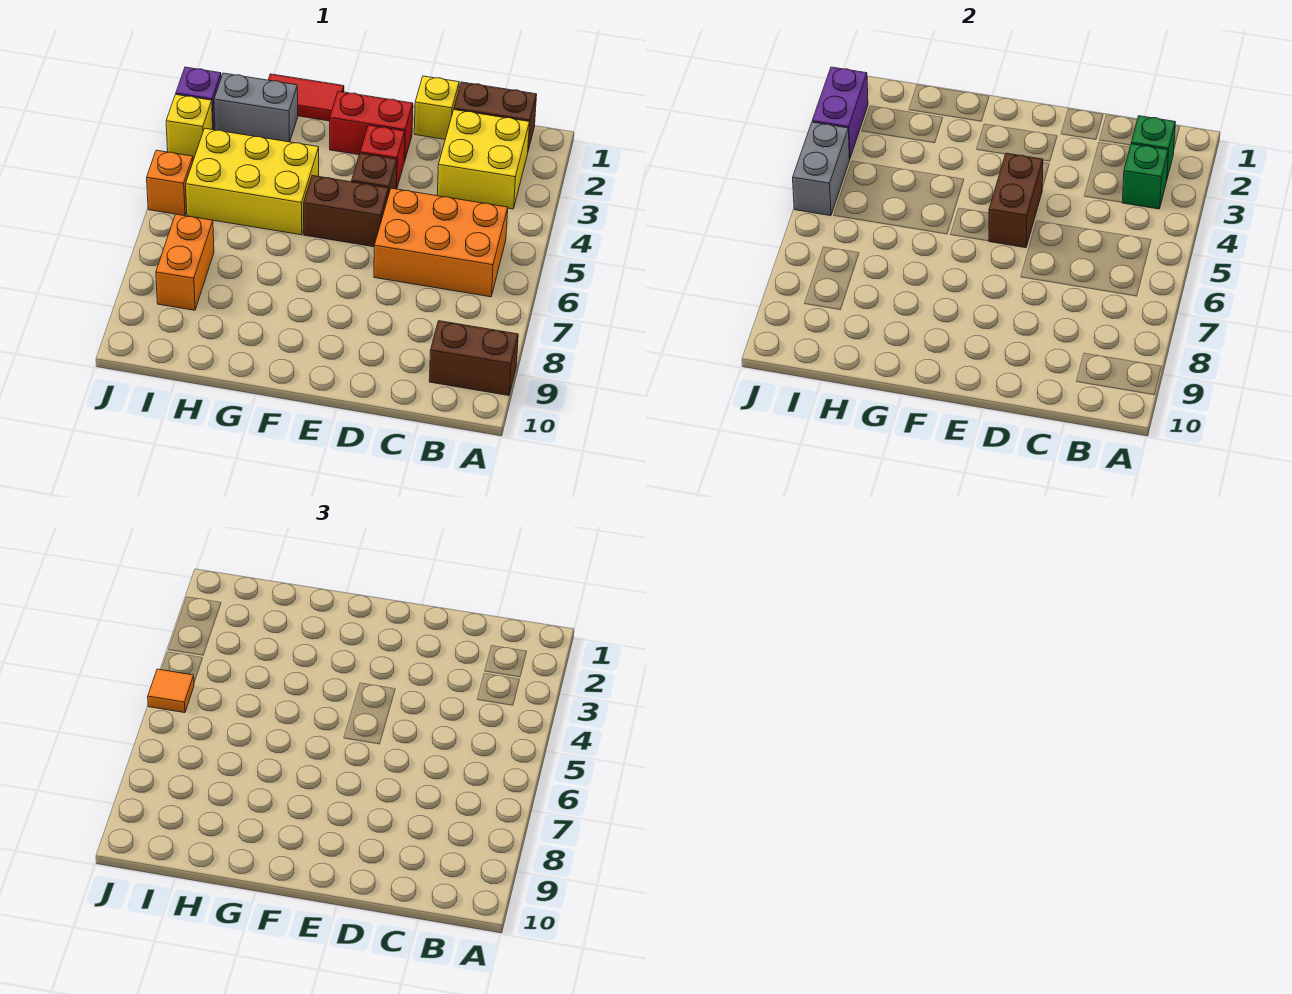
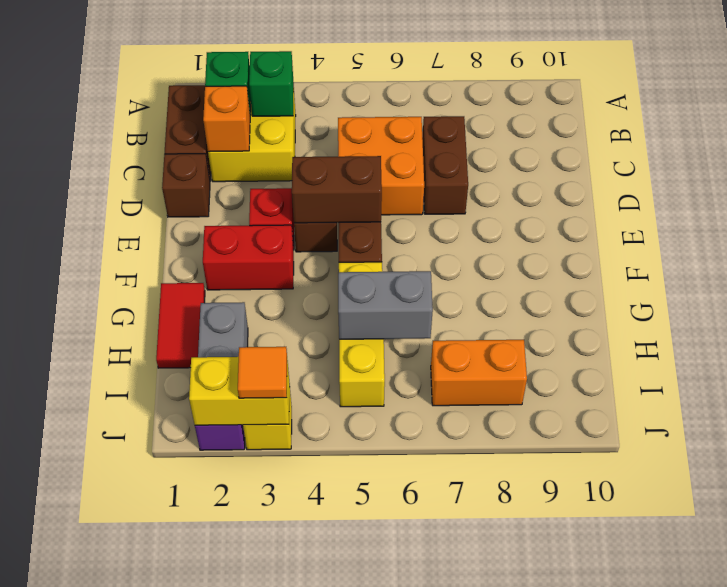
brown brick A9:B9 level 1 -> brown brick C7:D7 level 1
orange brick B5:D6 level 1 -> orange brick C5:D6 level 1
yellow brick D1 level 1 -> brown brick D1 level 1
red brick E2:F2 level 1 -> red brick F2:F3 level 1
yellow brick G4:I5 level 1 -> yellow brick G5:I5 level 1
purple brick J2:J3 level 2 -> yellow brick J2:J3 level 2
grey brick J4:J5 level 2 -> grey brick H5:H6 level 2
orange brick J5 level 1 -> orange brick C2 level 2
orange tile J5 level 3 -> orange tile J3 level 3

